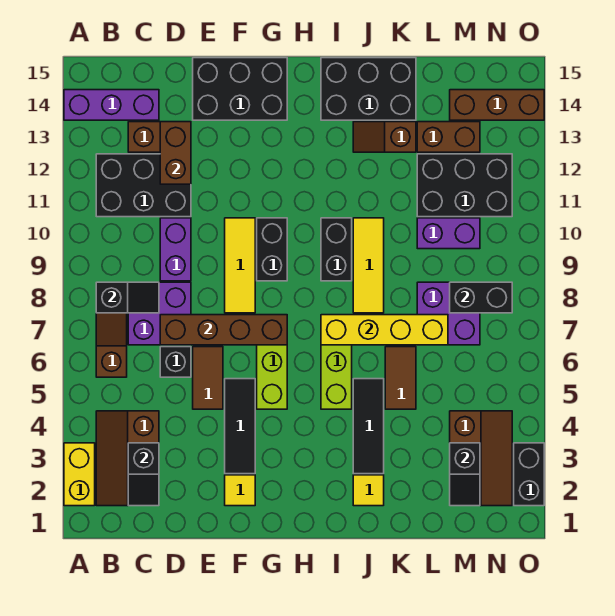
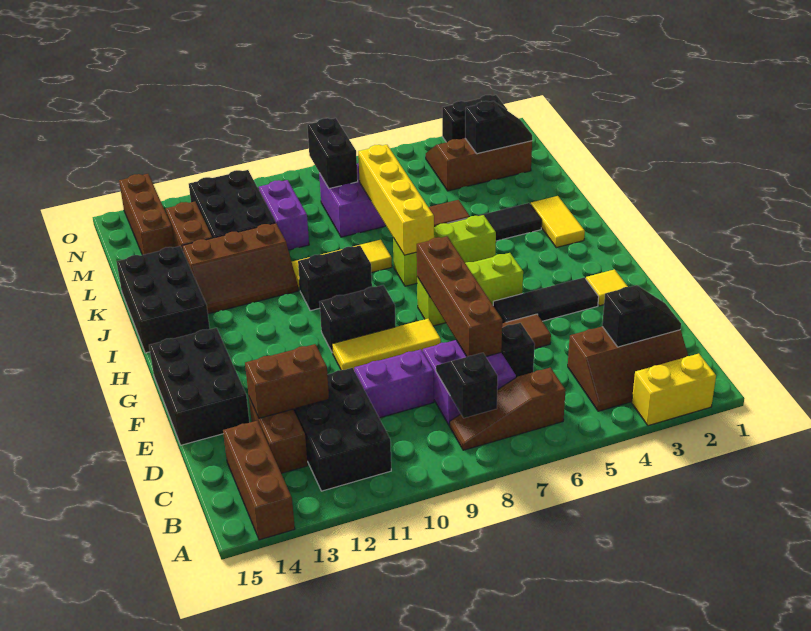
purple brick A14:C14 level 1 -> brown brick A14:C14 level 1
yellow tile J2 level 1 -> yellow tile I2:J2 level 1
brown slope J13:K13 level 1 top K -> brown slope J11:K13 level 1 top K

